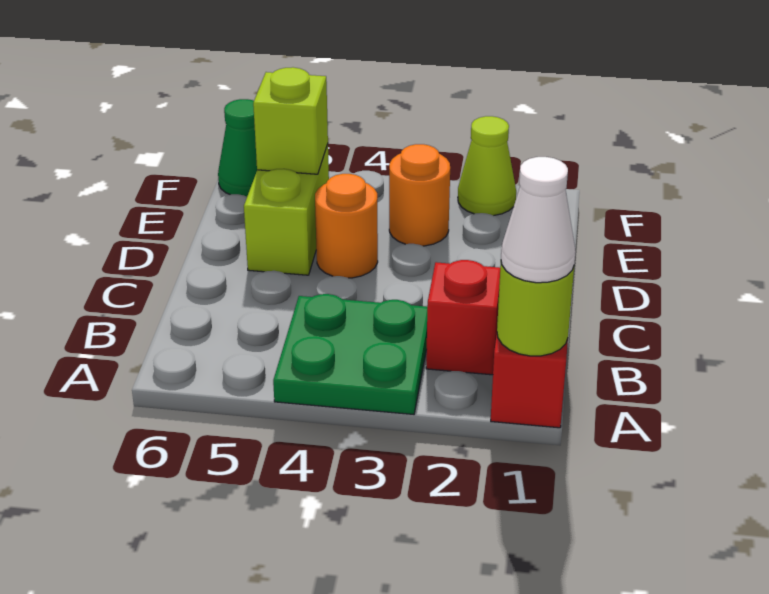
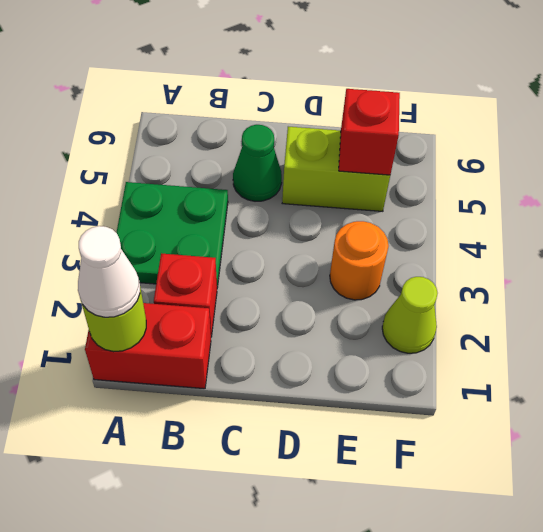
orange round brick D4 level 1 -> none
lime brick E5 level 2 -> red brick E5 level 2
green cone F6 level 1 -> green cone C5 level 1

